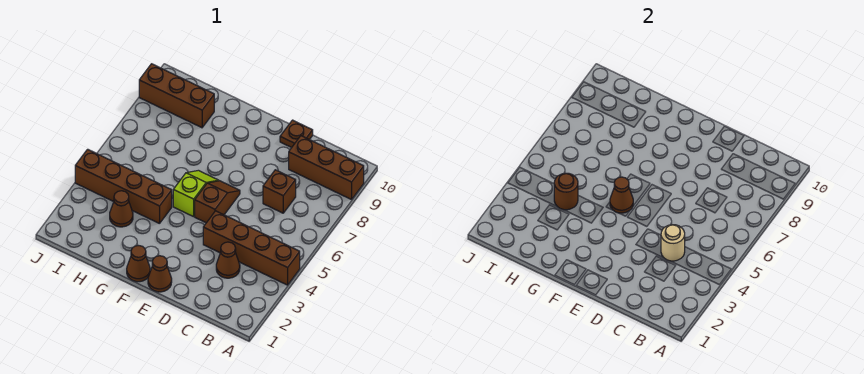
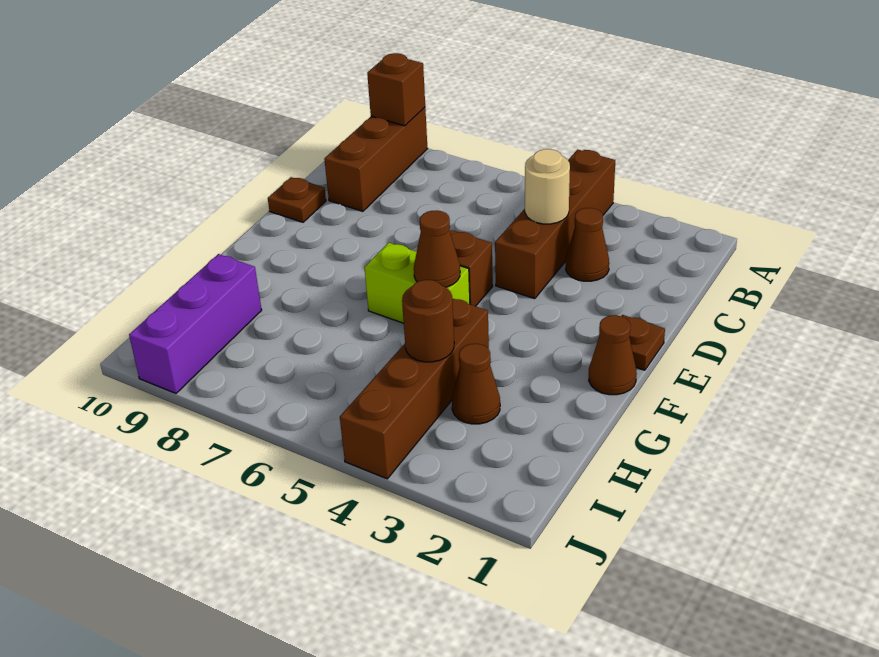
brown brick C7 level 1 -> brown brick A9 level 2
brown cone E1 level 1 -> brown plate E1 level 1
lime slope F5:F6 level 1 top 5 -> lime brick F5:F6 level 1
brown brick H9:J9 level 1 -> purple brick H9:J9 level 1

